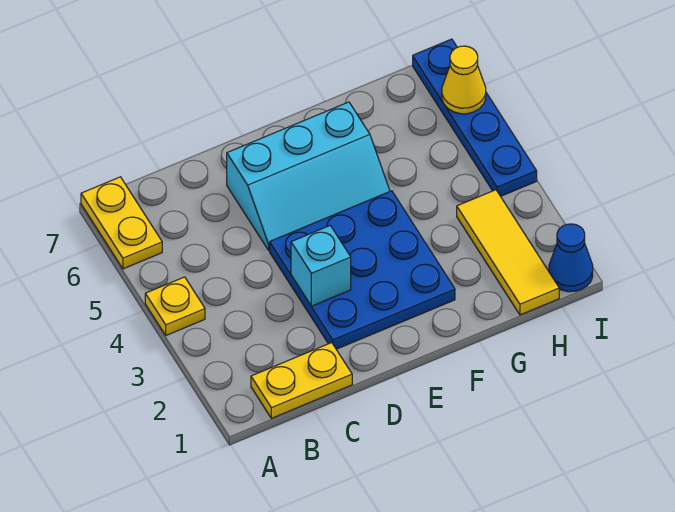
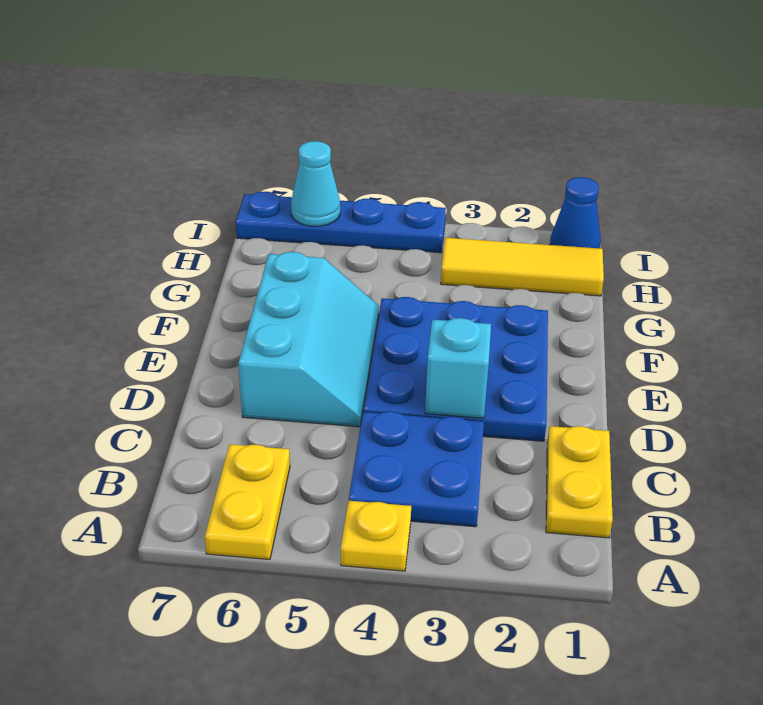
yellow plate A6:A7 level 1 -> yellow plate A6:B6 level 1
none -> blue plate B3:C4 level 1
yellow cone I6 level 2 -> cyan cone I6 level 2

